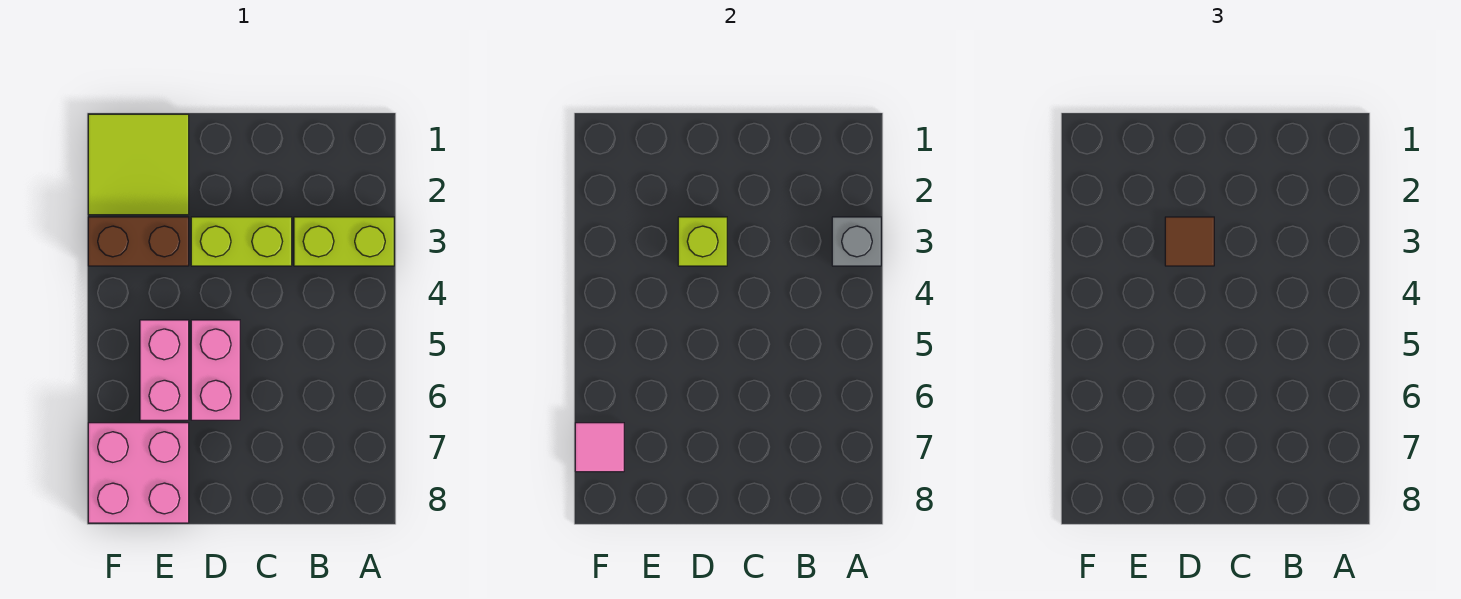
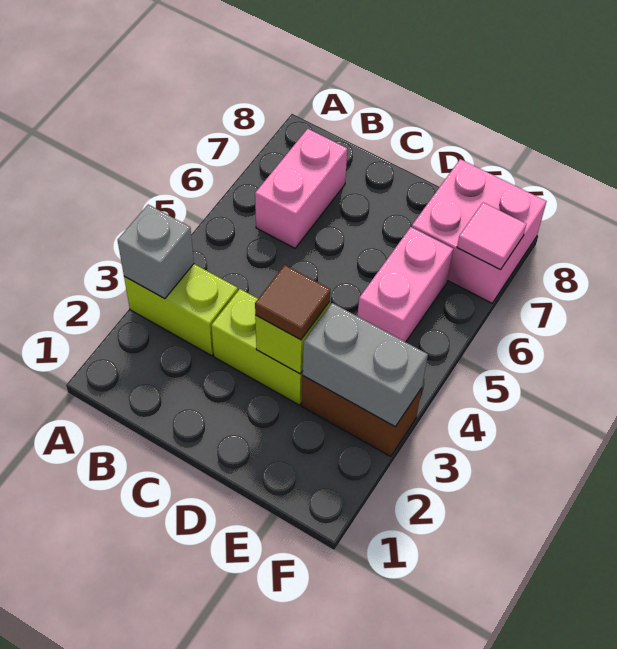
pink brick D5:D6 level 1 -> pink brick B6:B7 level 1
lime tile E1:F2 level 1 -> none
none -> grey brick E3:F3 level 2

